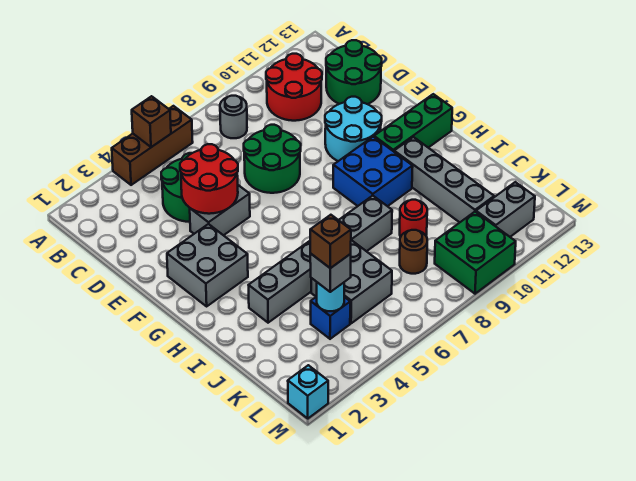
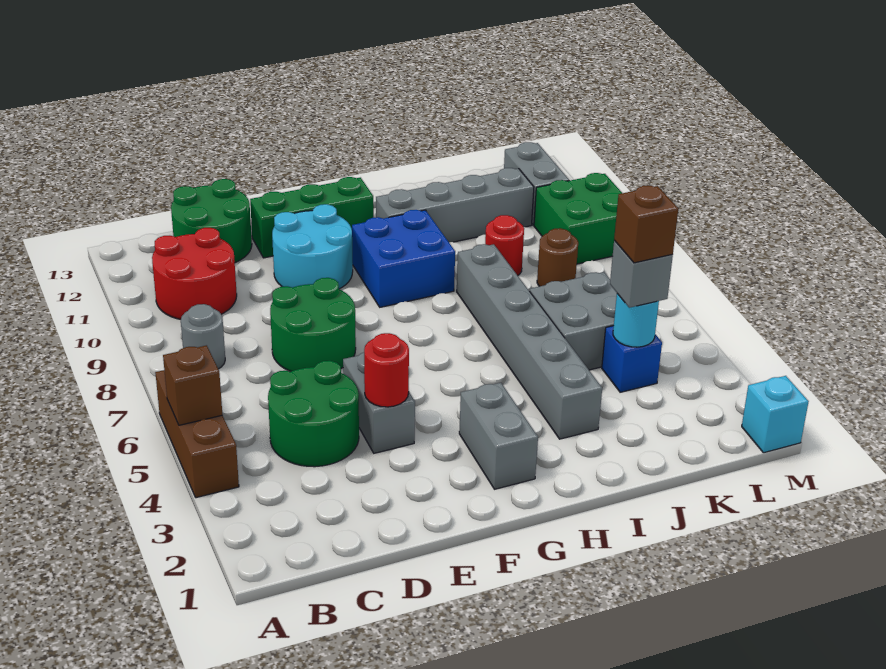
red round brick D4:E5 level 2 -> red round brick E4 level 2
grey brick F2:G3 level 1 -> grey brick G2:G3 level 1
green brick G11:G13 level 1 -> green brick E12:G12 level 1

